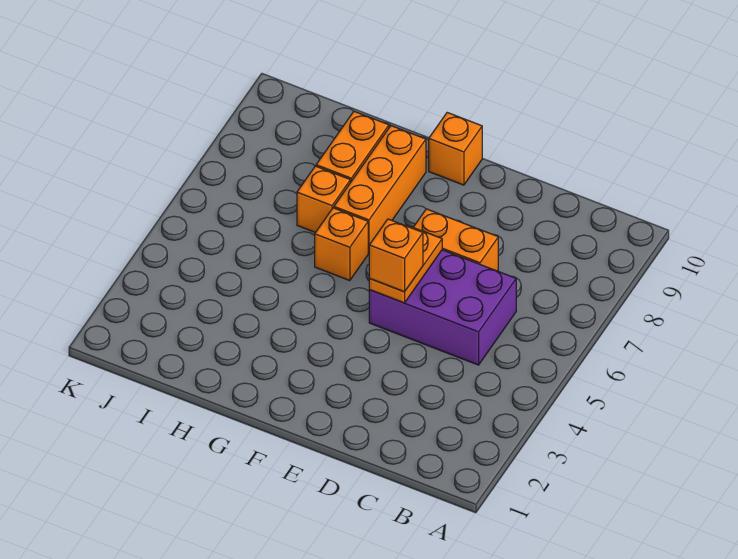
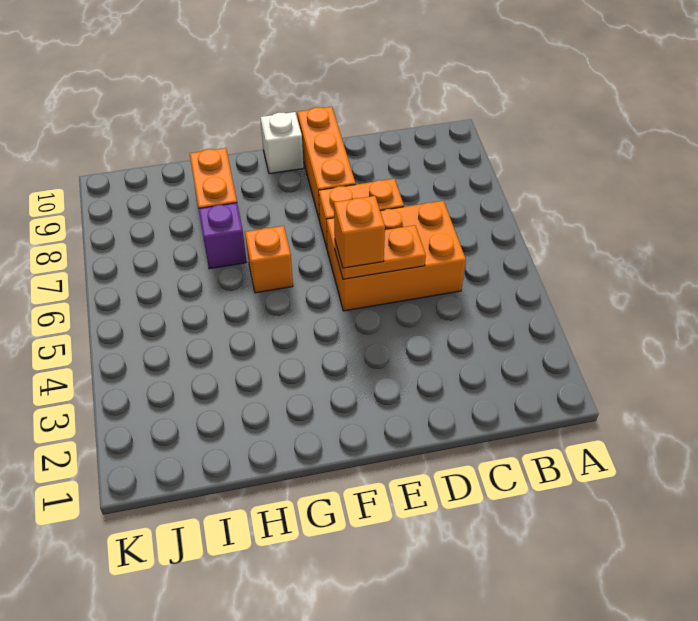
purple brick C5:E6 level 1 -> orange brick C5:E6 level 1
orange plate E5:E6 level 2 -> orange plate D5:E5 level 2
orange brick F10 level 1 -> white brick F10 level 1
orange brick G7:G9 level 1 -> orange brick E8:E10 level 1
orange brick H7 level 1 -> purple brick H7 level 1

